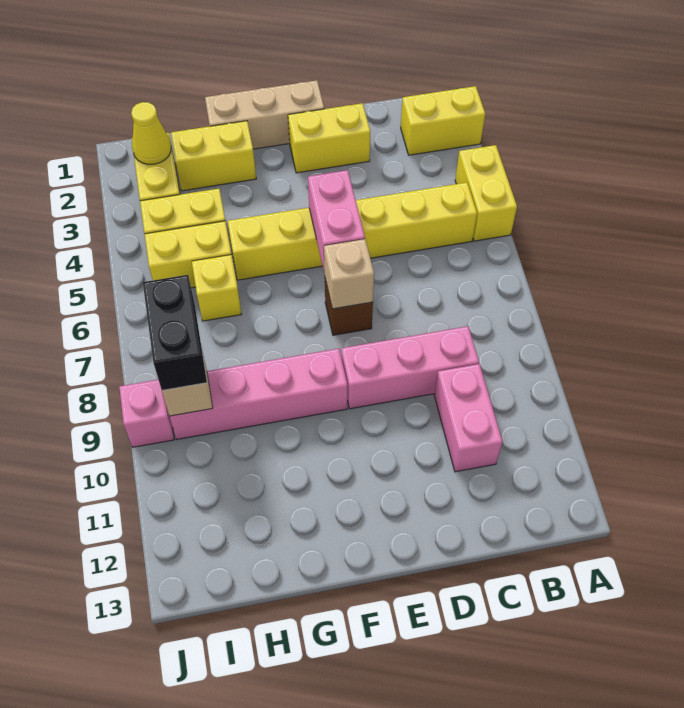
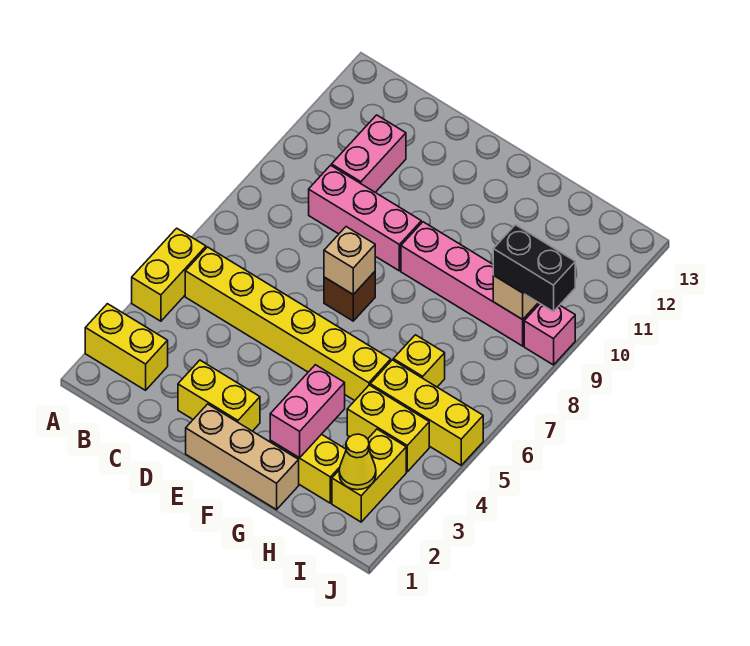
pink brick E5:E6 level 2 -> pink brick G2:G3 level 2
yellow brick H5:I5 level 1 -> yellow brick H5:J5 level 1
black brick I8:I9 level 3 -> black brick I9:J9 level 3

